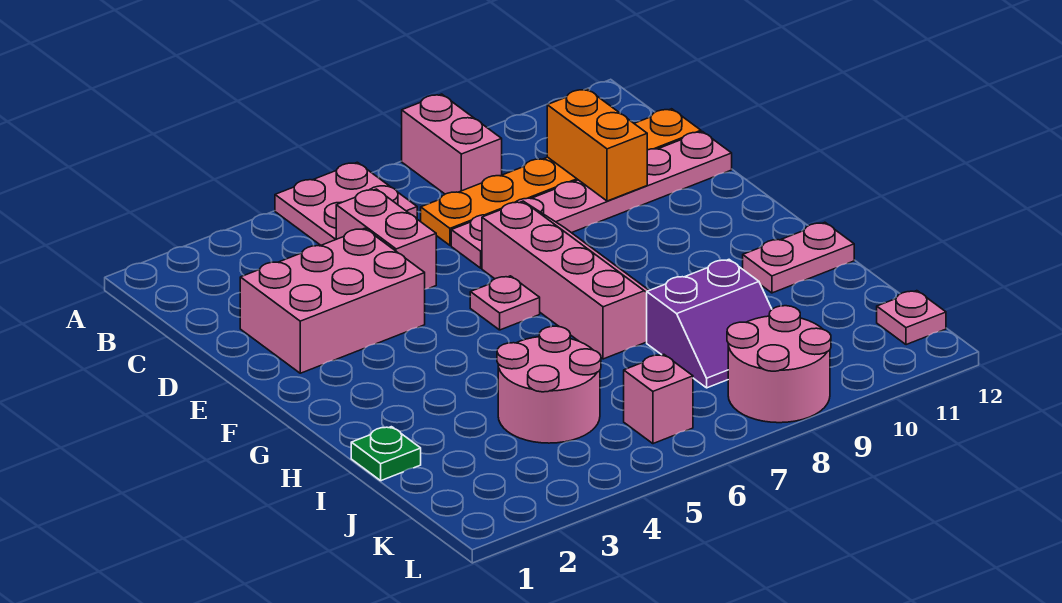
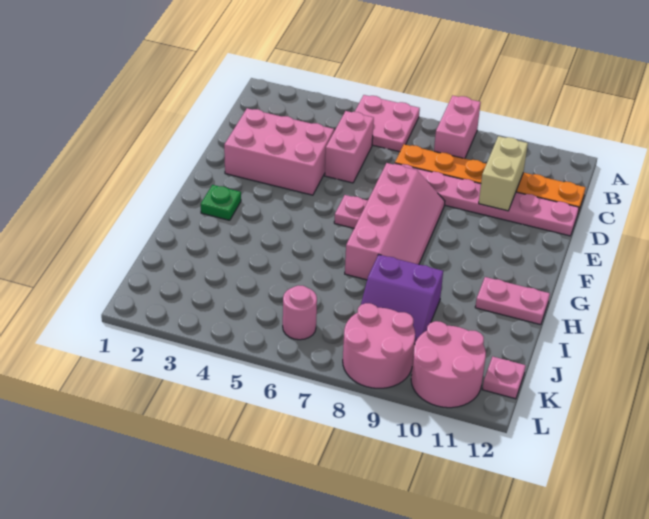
orange brick C10:D10 level 2 -> tan brick C10:D10 level 2
green plate I1 level 1 -> green plate G2 level 1
pink round brick I4:J5 level 1 -> pink round brick K10:L11 level 1
pink brick K6 level 1 -> pink round brick K6 level 1

